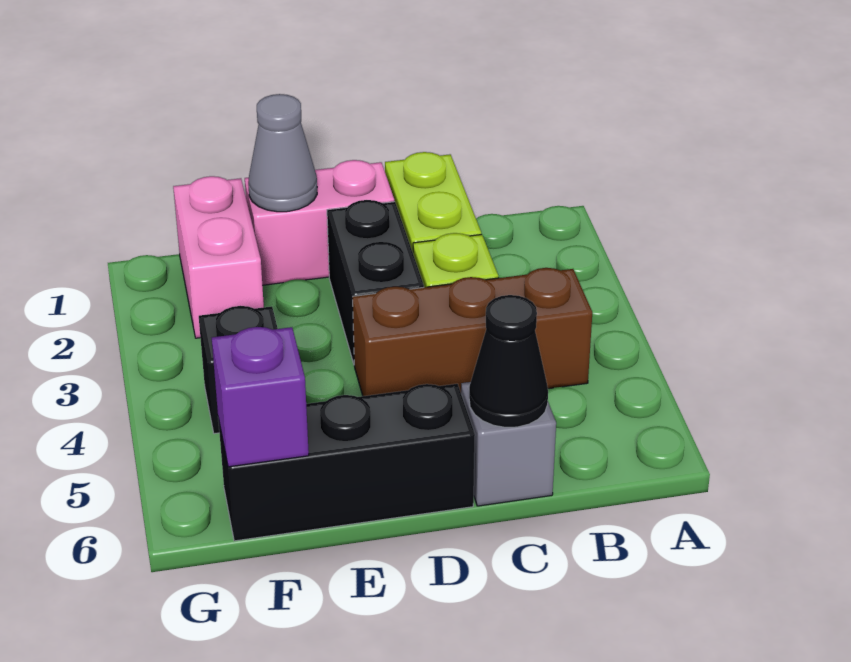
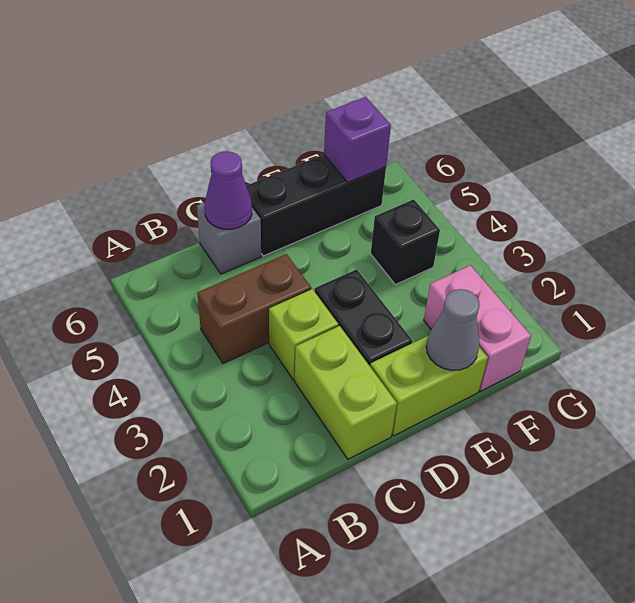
brown brick B4:D4 level 1 -> brown brick B4:C4 level 1
black cone C6 level 2 -> purple cone C6 level 2
pink brick D1:E1 level 1 -> lime brick D1:E1 level 1

